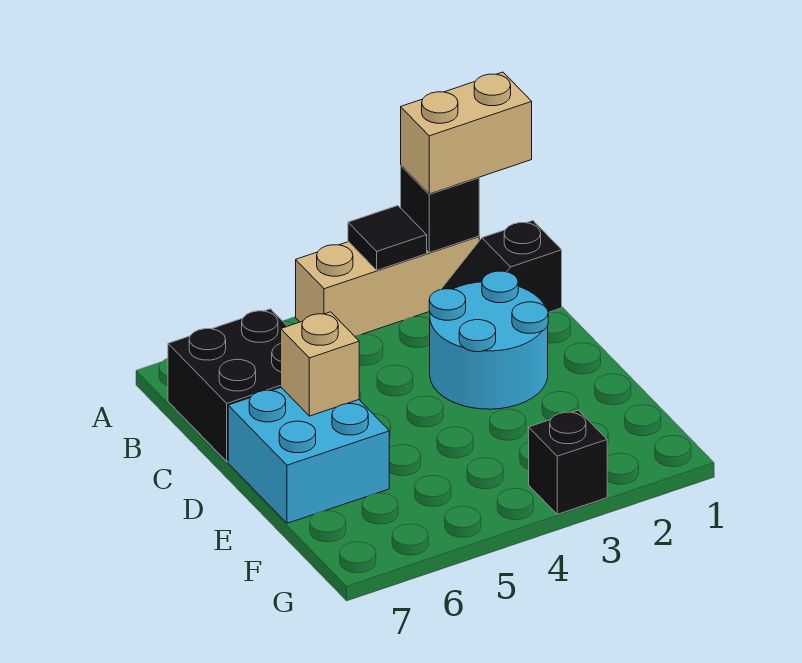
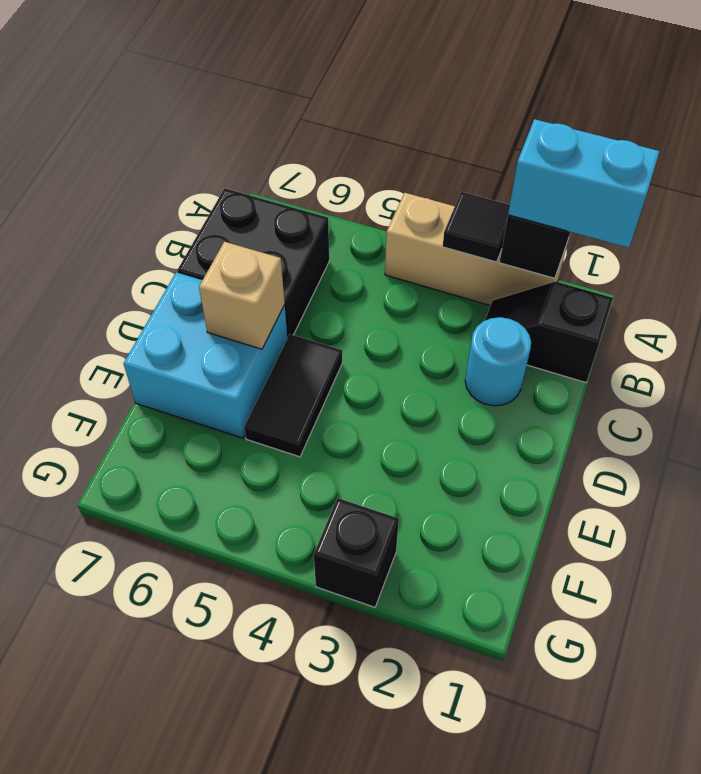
tan brick A1:A2 level 3 -> cyan brick A1:A2 level 3
cyan round brick C2:D3 level 1 -> cyan round brick C2 level 1
none -> black tile D5:E5 level 1

